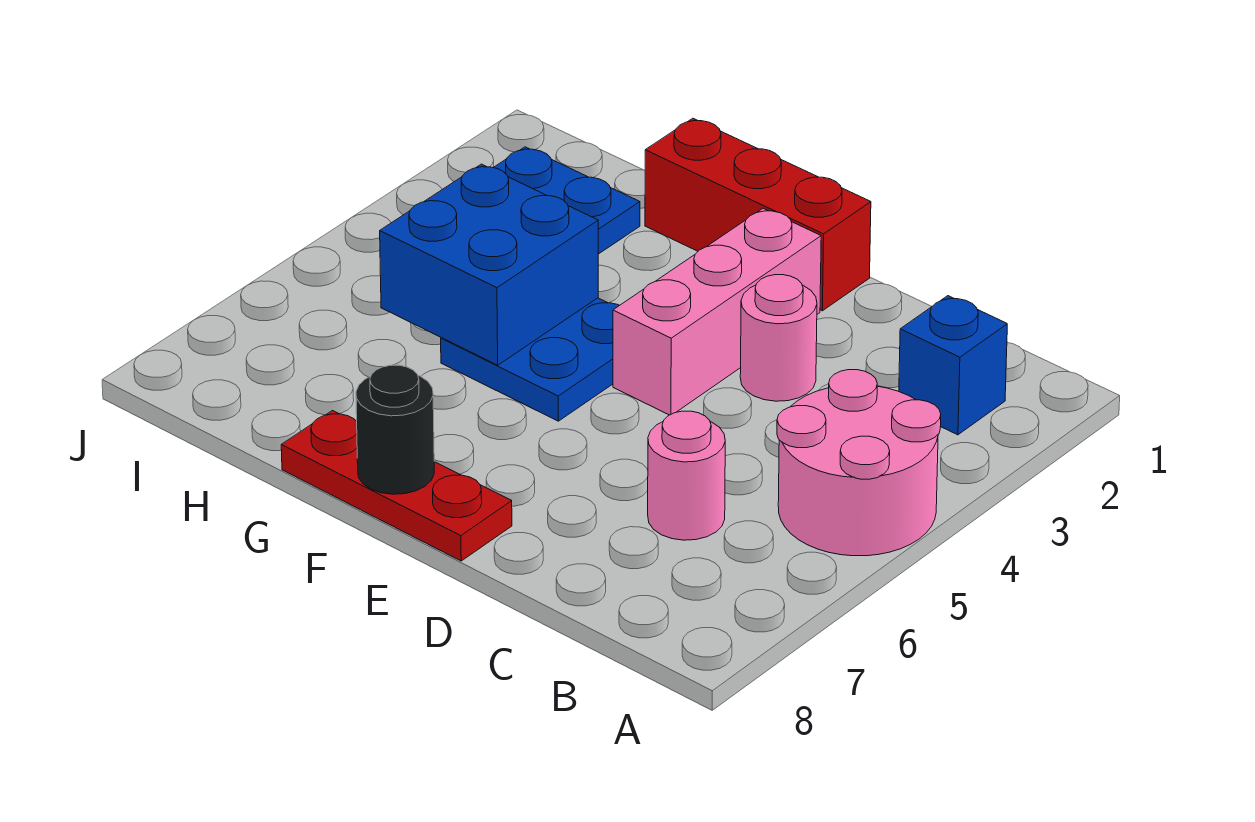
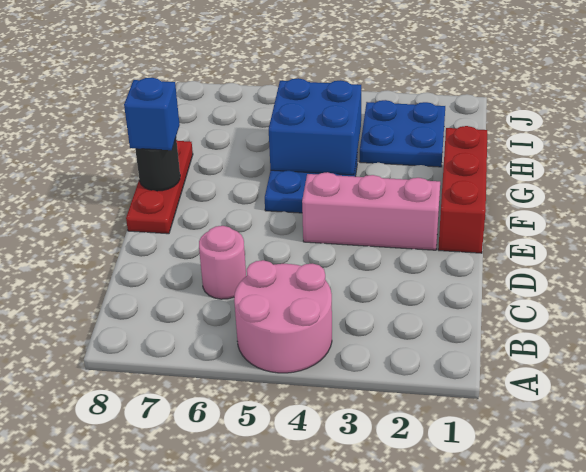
blue brick B2 level 1 -> blue brick F8 level 3
pink round brick D3 level 1 -> none

